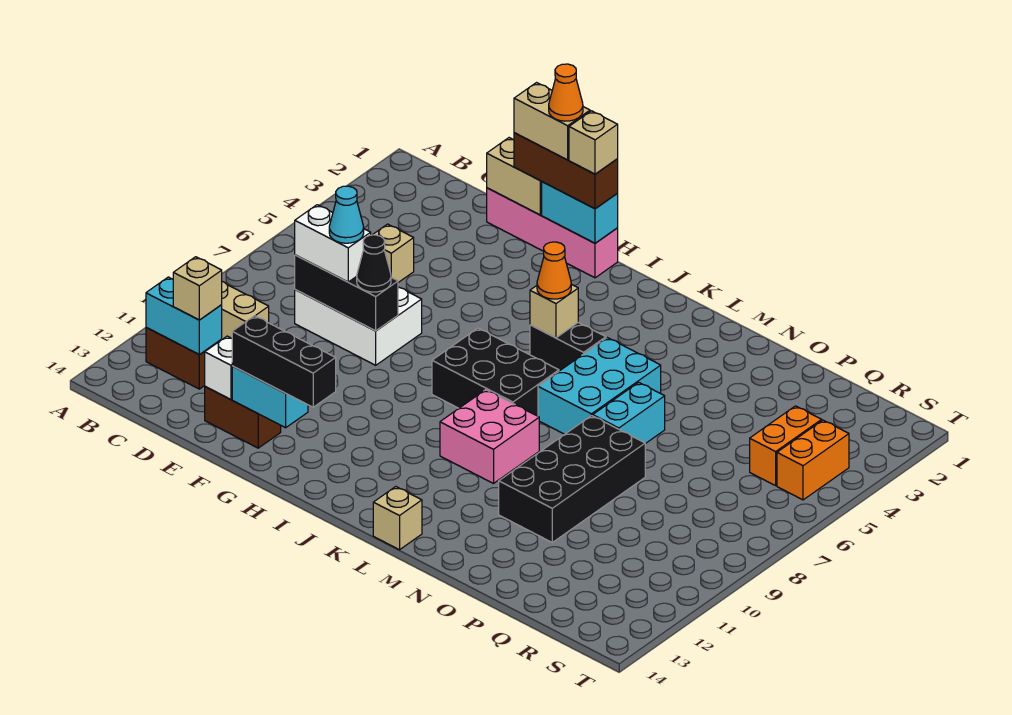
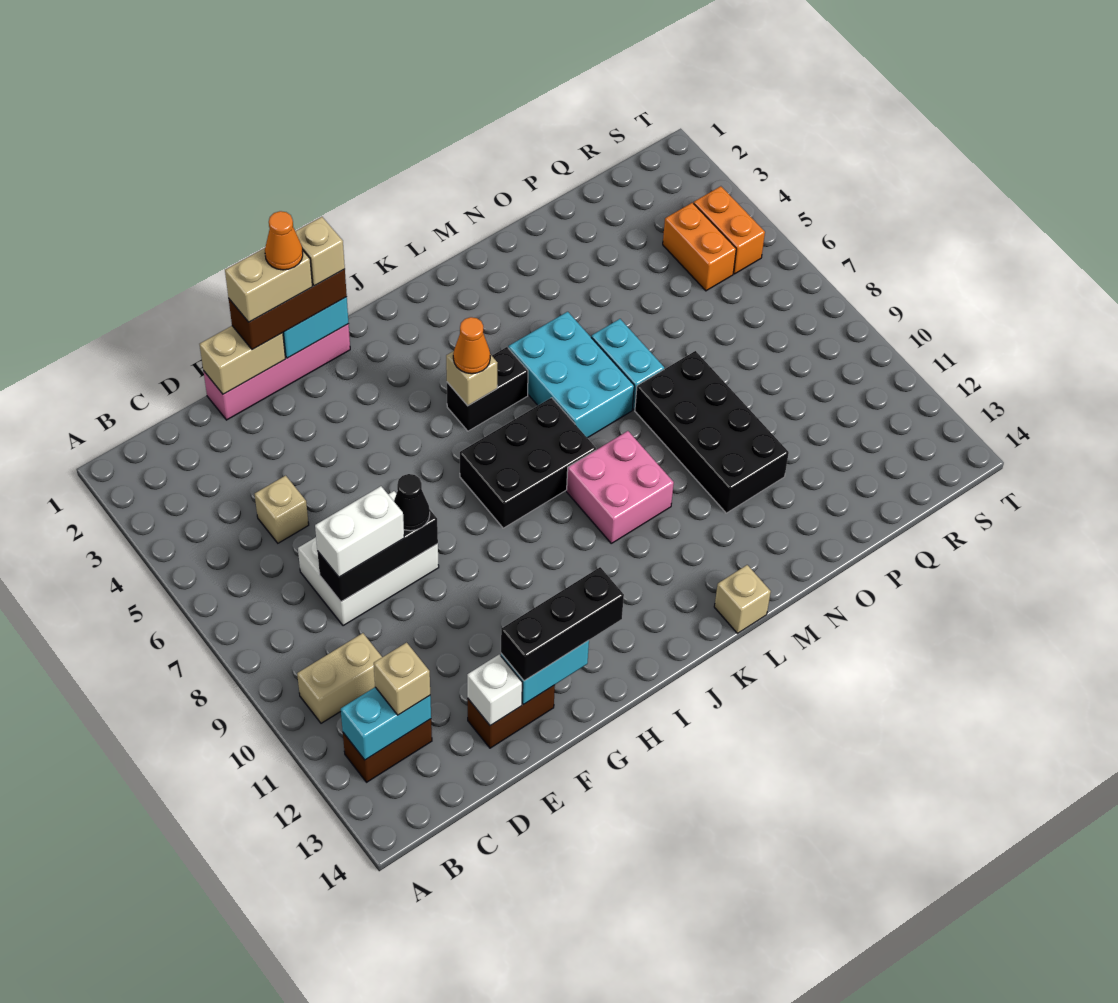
cyan cone E8 level 4 -> none

